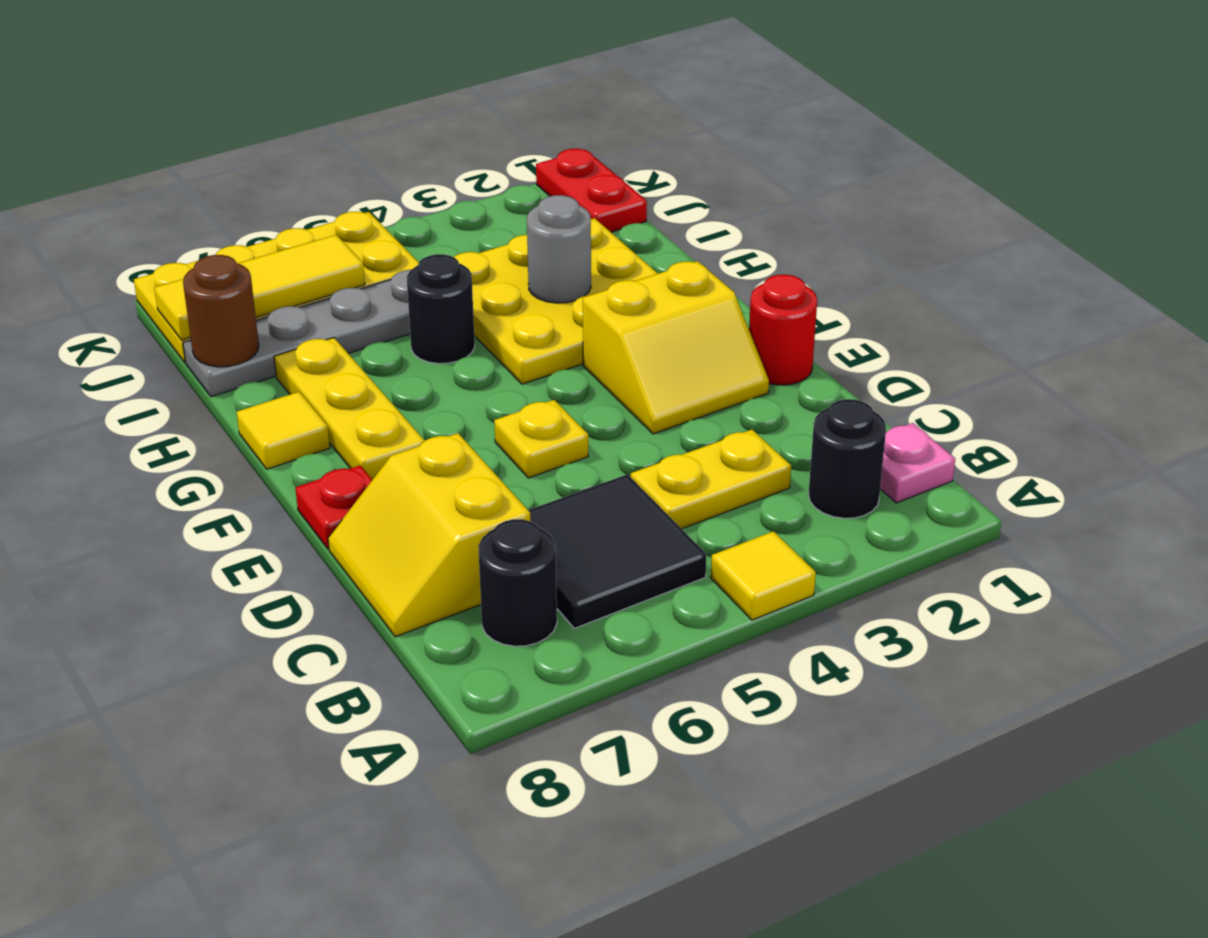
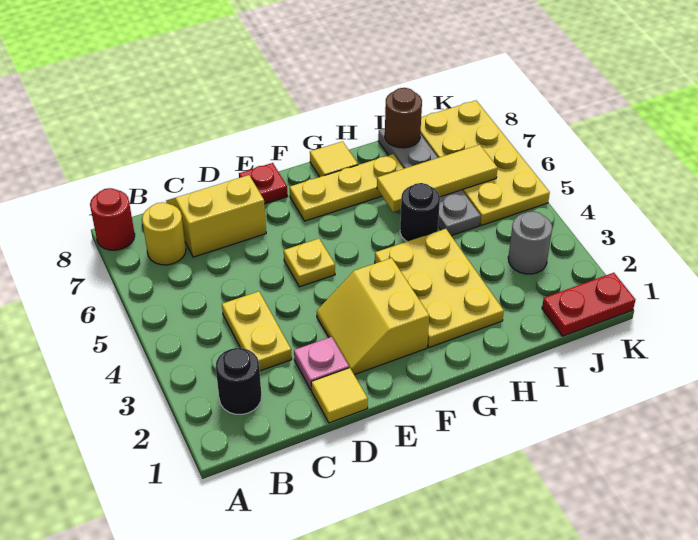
yellow tile A4 level 1 -> yellow tile D1 level 1
pink plate B1 level 1 -> pink plate D2 level 1
black tile B5:C6 level 1 -> none
black round brick B7 level 1 -> yellow round brick B7 level 1
red round brick E1 level 1 -> red round brick A8 level 1
yellow plate G2:I4 level 1 -> yellow plate G2:H4 level 1
grey round brick H3 level 2 -> grey round brick J3 level 1
yellow tile J6:J8 level 2 -> yellow tile H6:J6 level 2

